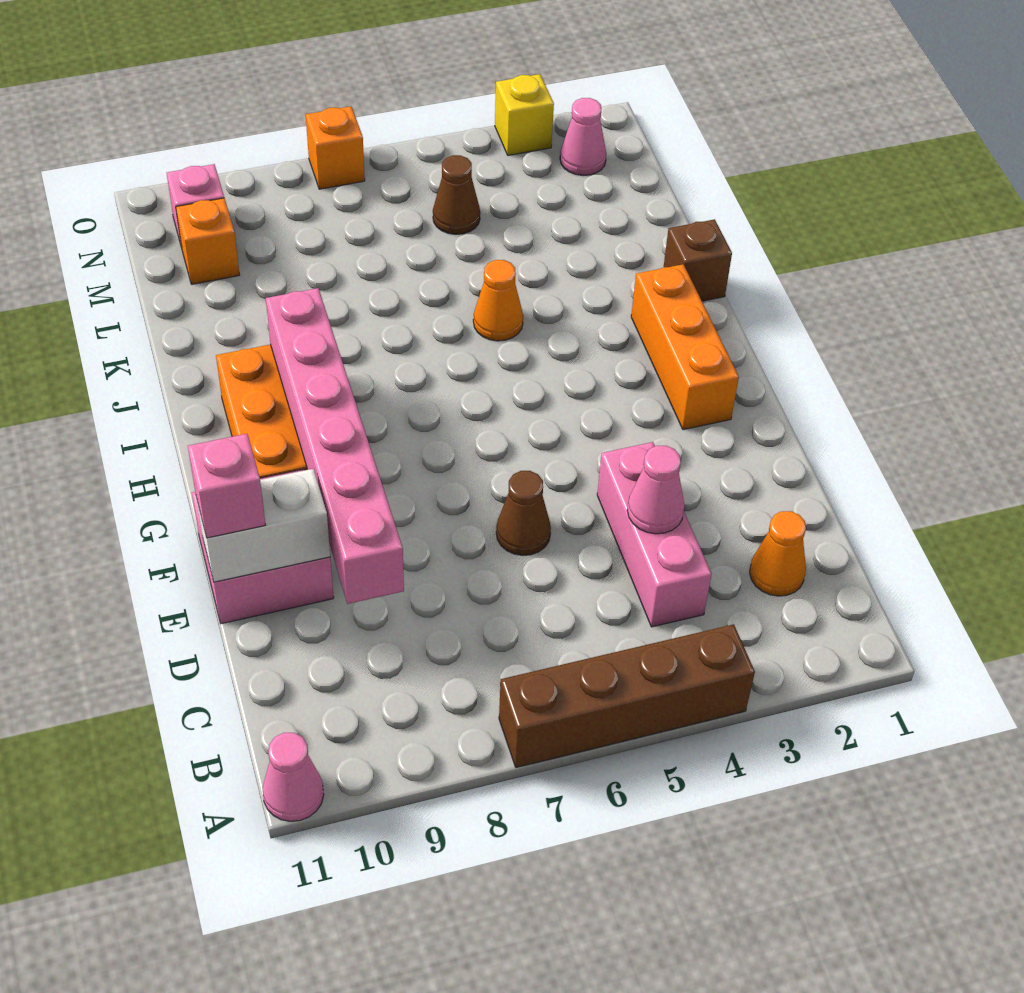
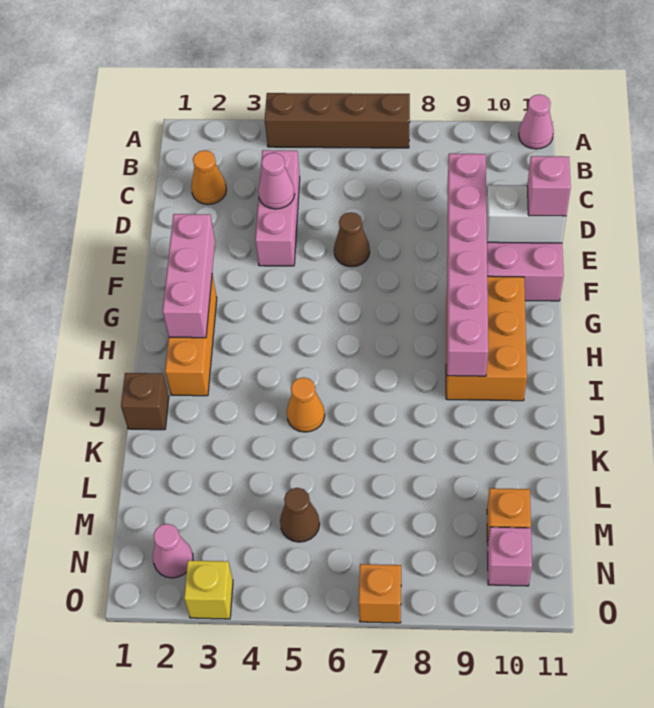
none -> pink brick F2:H2 level 2

